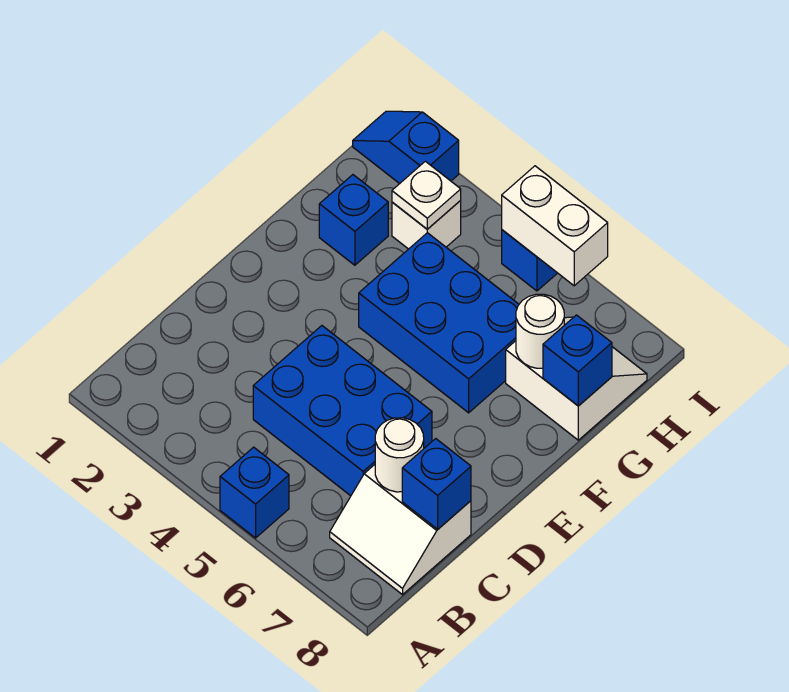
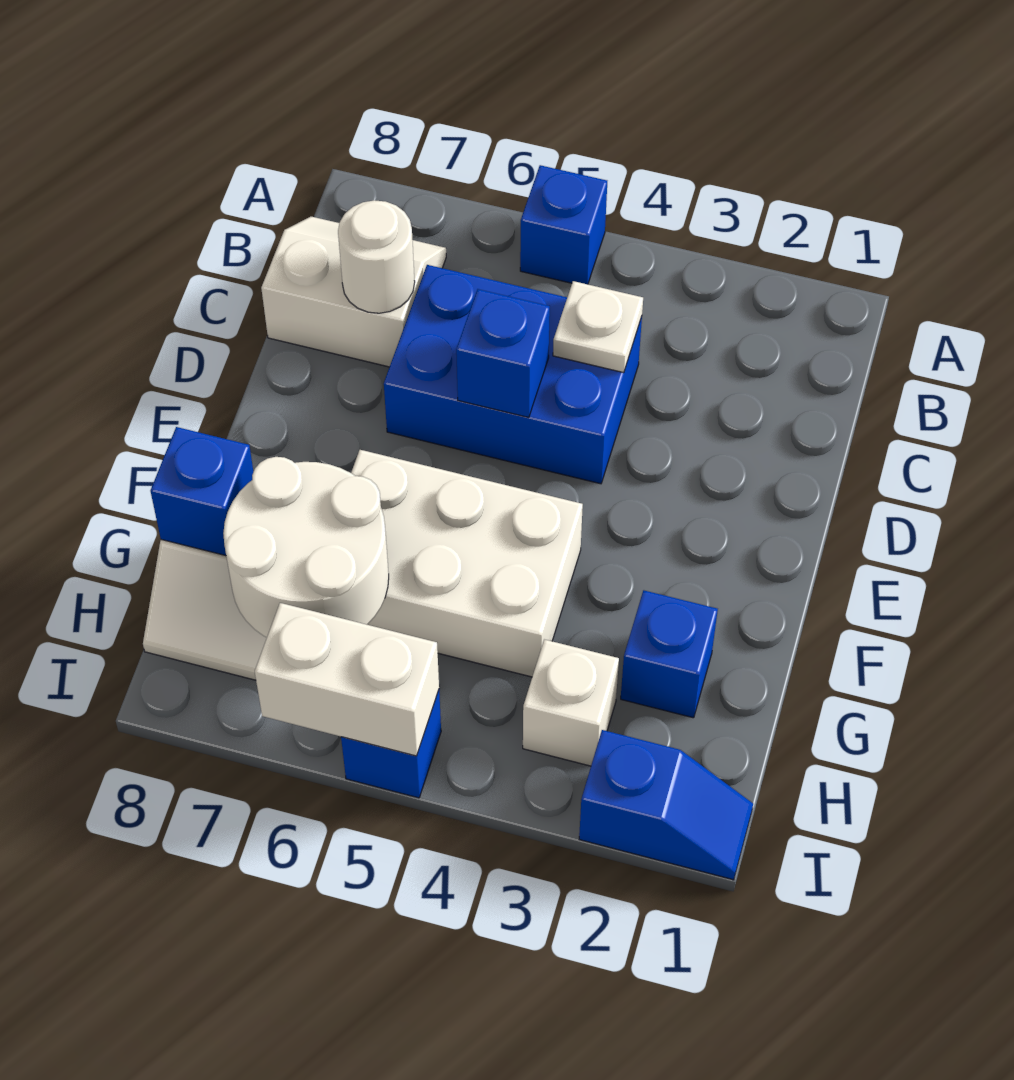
blue brick C8 level 2 -> blue brick D5 level 2
blue brick F4:G6 level 1 -> white brick F4:G6 level 1
white round brick G7 level 2 -> white round brick G6:H7 level 2
white plate H3 level 2 -> white plate C4 level 2

